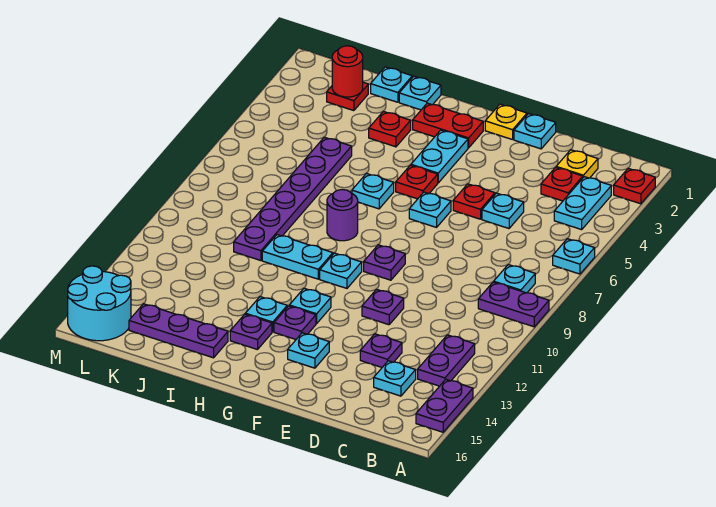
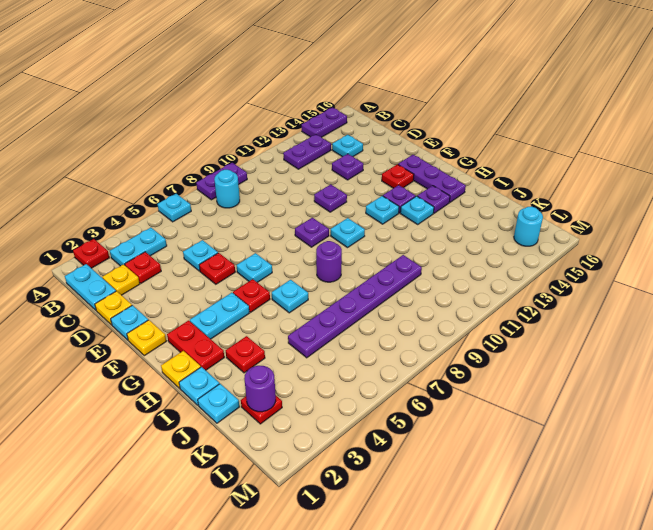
purple plate A9:B9 level 1 -> purple plate A8:A9 level 1
cyan plate B8 level 1 -> cyan round brick B8 level 1
none -> yellow plate D1 level 1
cyan plate F14 level 1 -> red plate F14 level 1
none -> yellow plate H1 level 1
cyan plate H10:I10 level 1 -> cyan plate B1:C1 level 1
purple plate I15:K15 level 1 -> purple plate F15:H15 level 1
red round brick K2 level 2 -> purple round brick K2 level 2
cyan round brick L15:M16 level 1 -> cyan round brick L15 level 1

